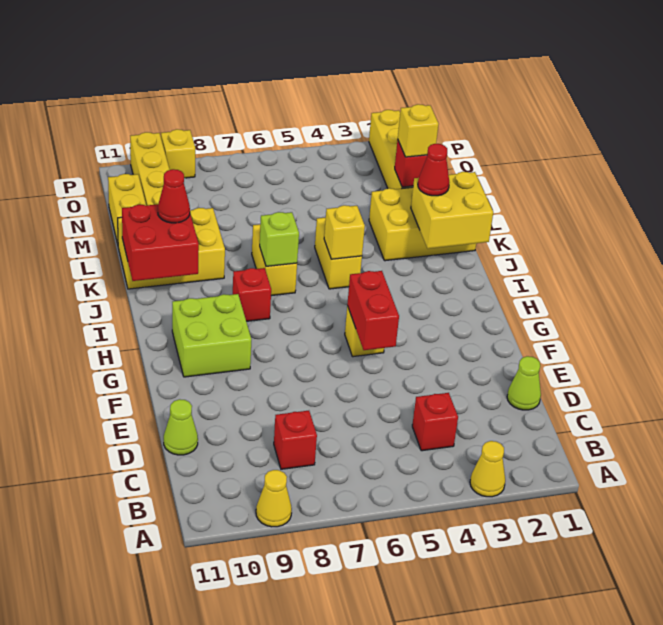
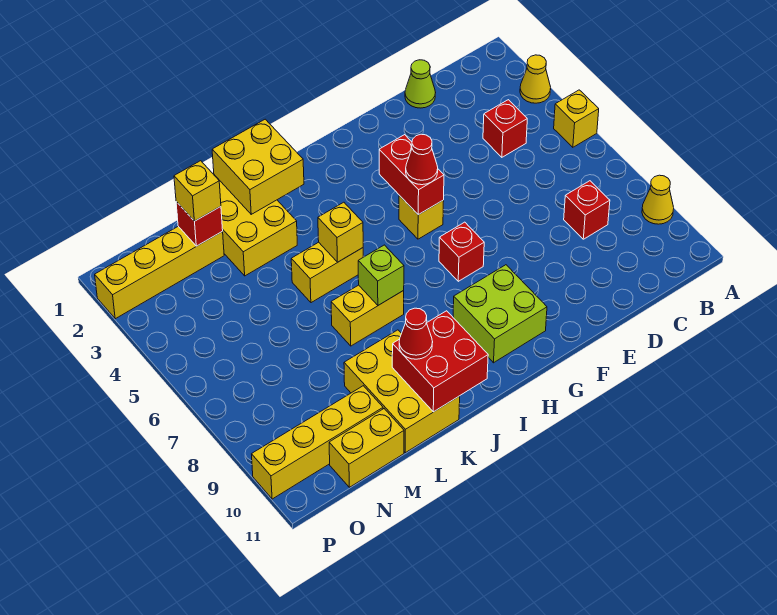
lime cone D11 level 1 -> none
red brick F5:G5 level 2 -> red brick G4:G5 level 2
red brick I8 level 1 -> red brick G7 level 1
red cone K2 level 3 -> red cone G5 level 3
yellow brick P9 level 1 -> yellow brick A5 level 1

